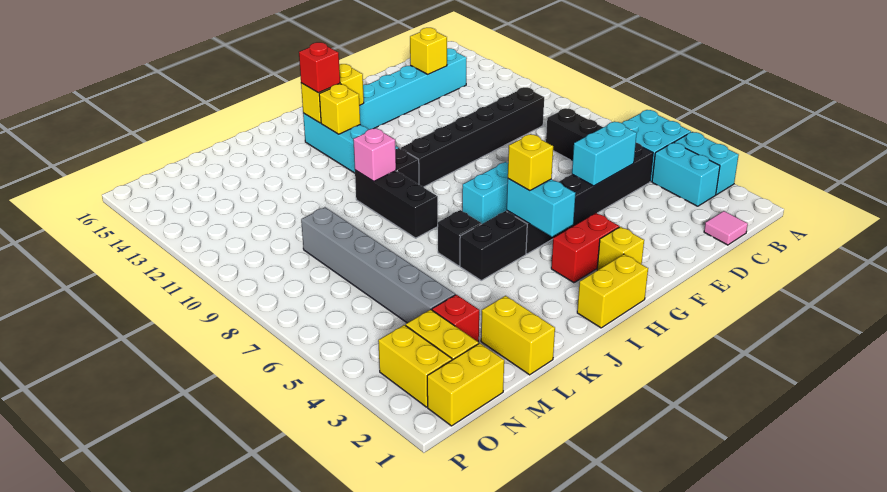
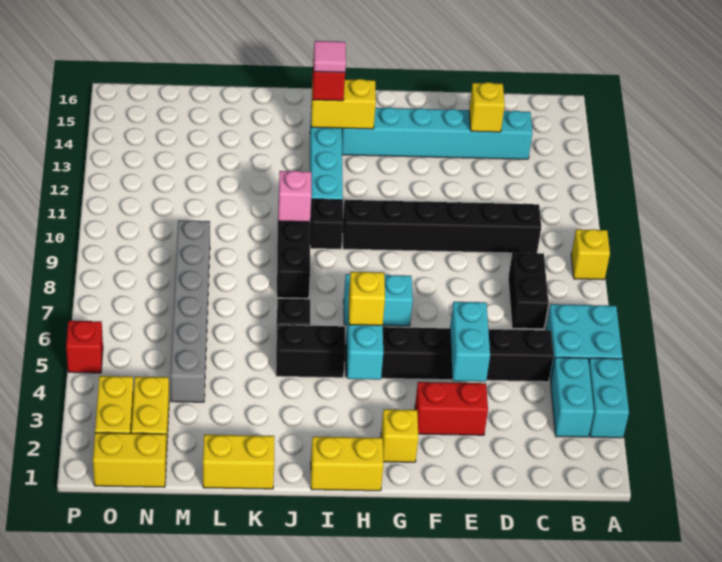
pink tile C1 level 1 -> pink tile I14 level 4
cyan brick D5:E5 level 2 -> cyan brick E4:E5 level 2
red brick G3:H3 level 1 -> red brick E3:F3 level 1
yellow brick I13 level 2 -> yellow brick A9 level 1
yellow brick L1:L2 level 1 -> yellow brick K1:L1 level 1
red brick M3 level 1 -> red brick P5 level 1

